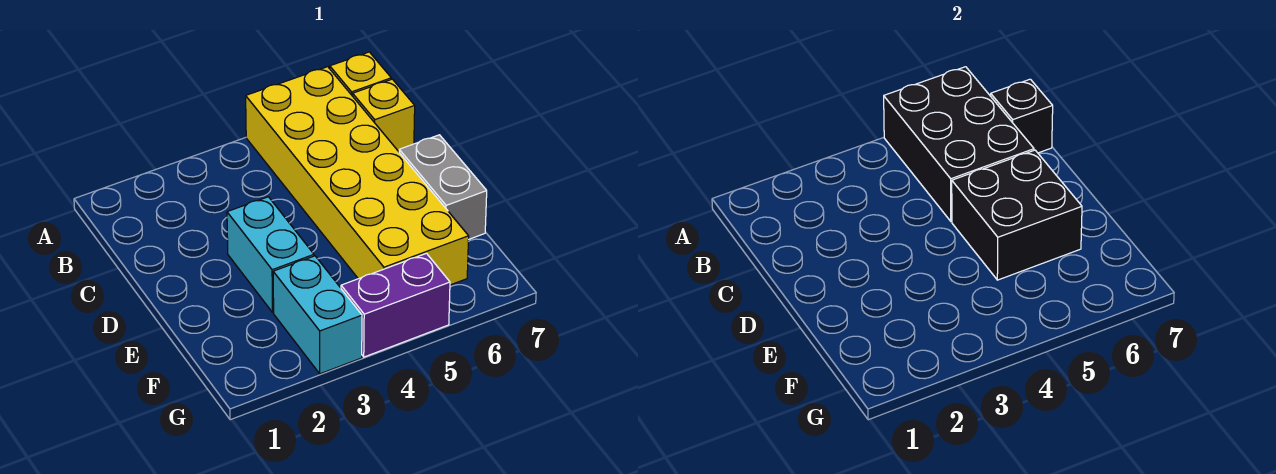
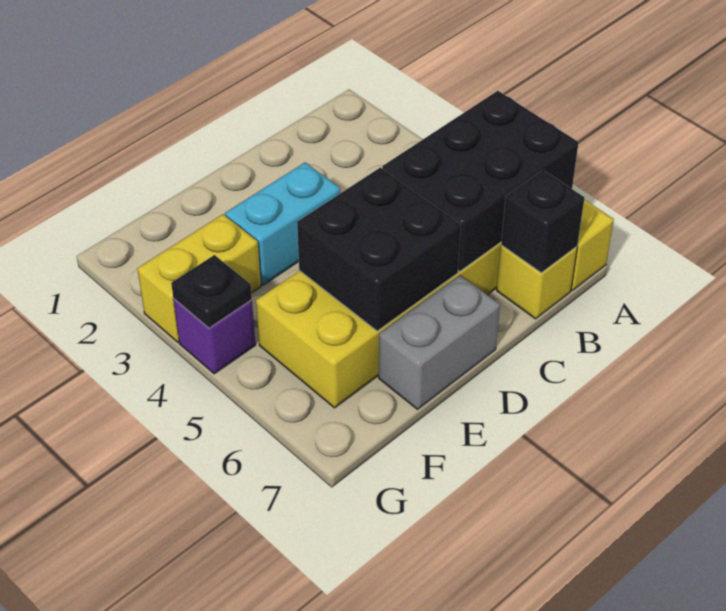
cyan brick F3:G3 level 1 -> yellow brick F3:G3 level 1
purple brick G4:G5 level 1 -> purple brick G4 level 1
none -> black plate G4 level 2

